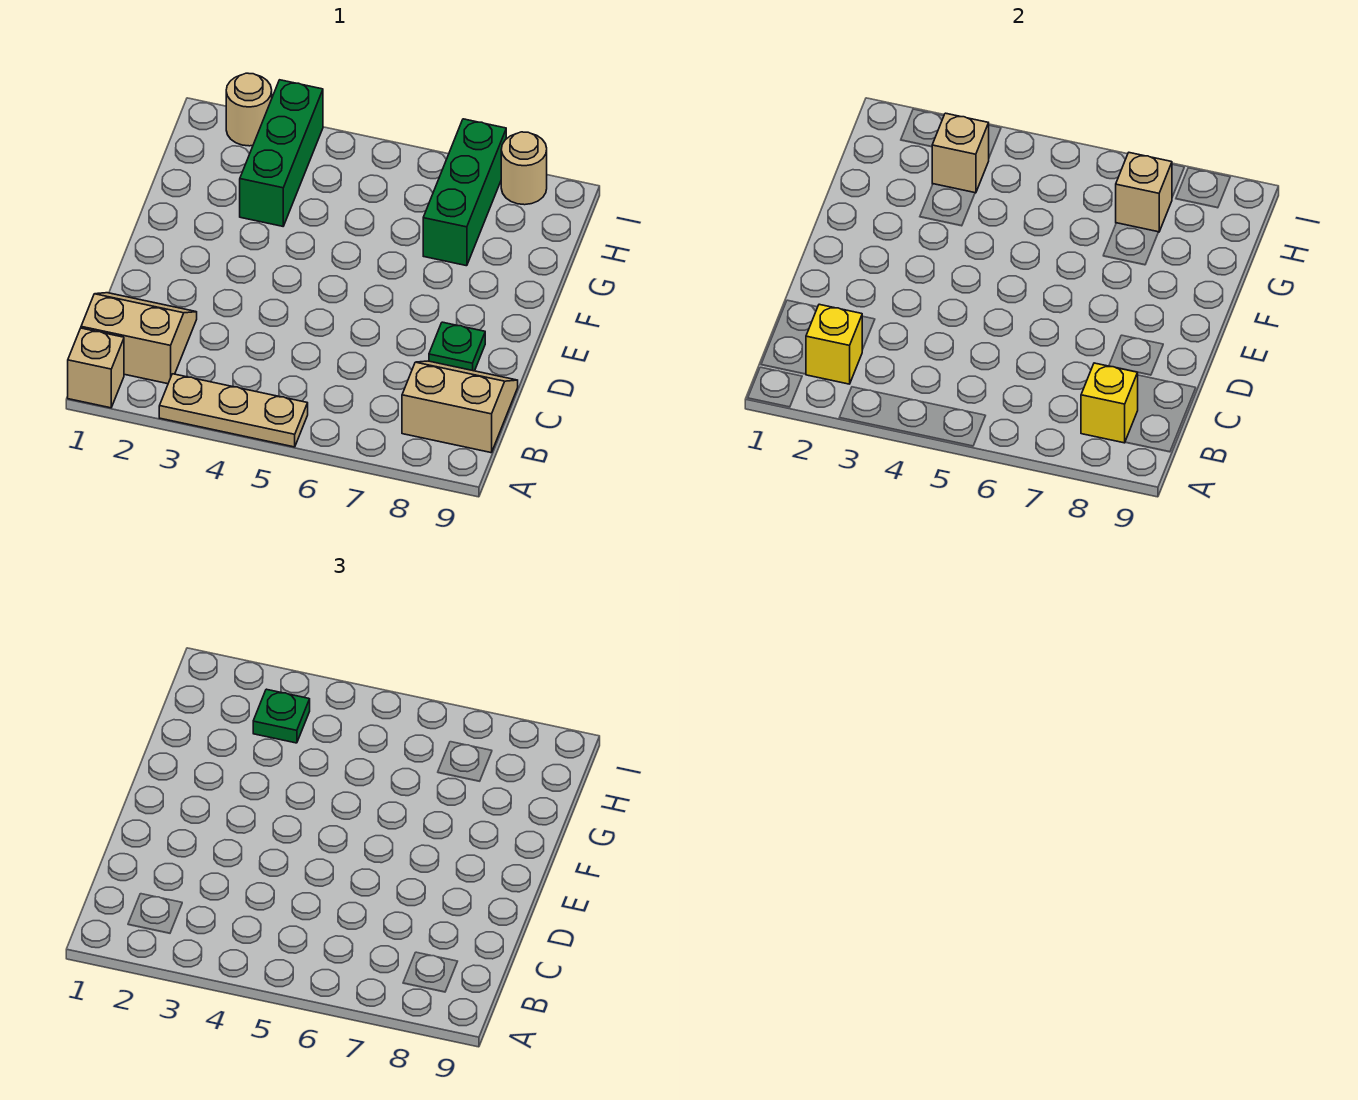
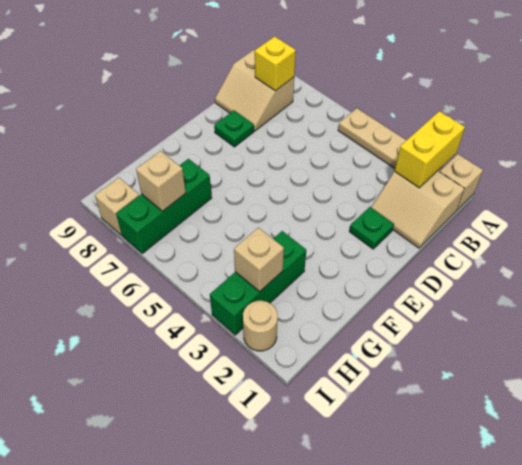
yellow brick B2 level 2 -> yellow brick A2:B2 level 2
green plate H3 level 3 -> green plate D2 level 1
tan round brick I8 level 1 -> tan brick I8 level 1

